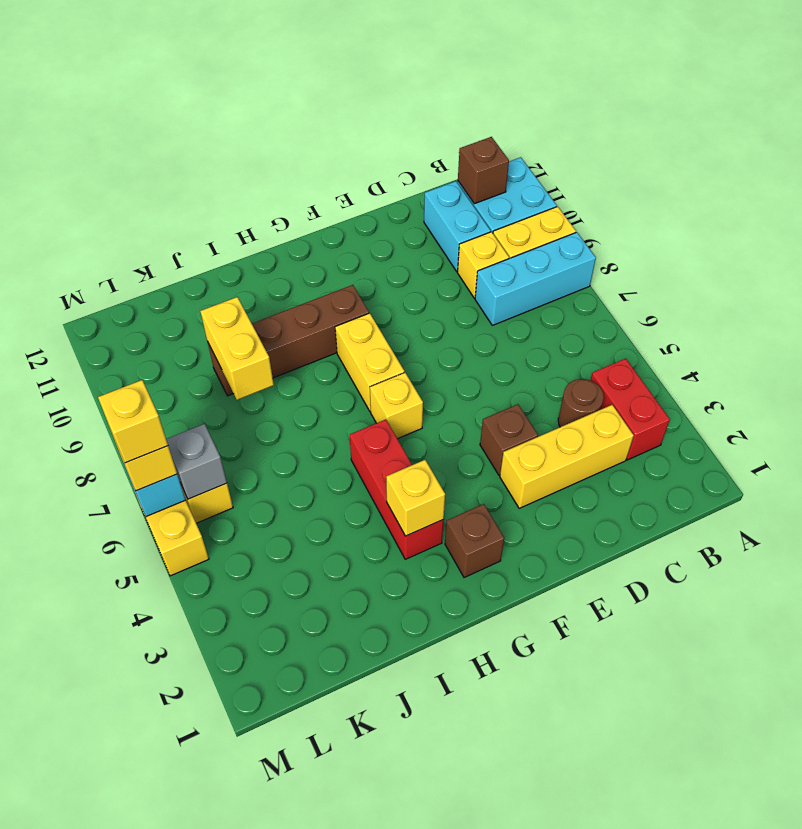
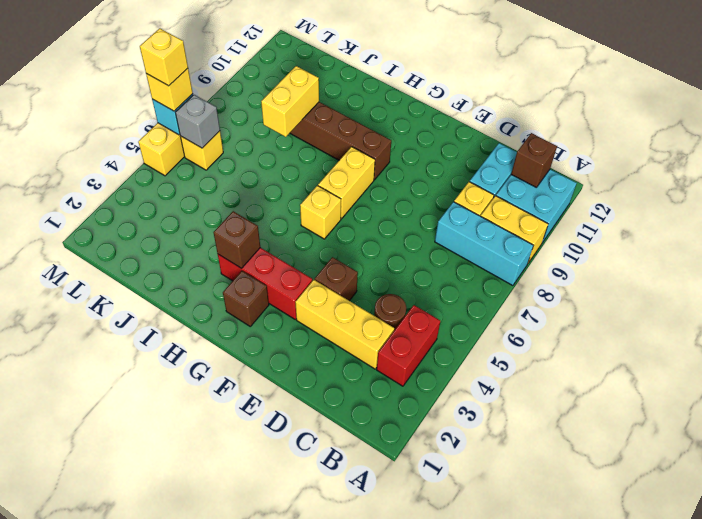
red brick H3:H5 level 1 -> red brick F3:H3 level 1
yellow brick H3 level 2 -> brown brick H3 level 2

